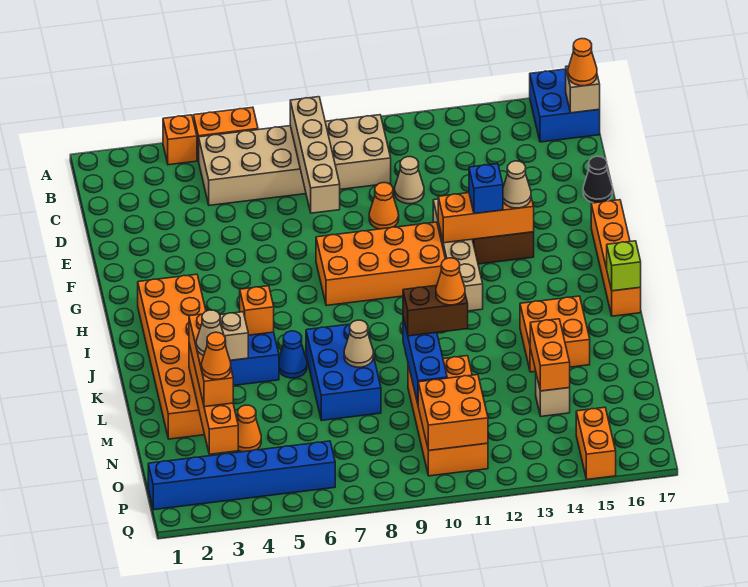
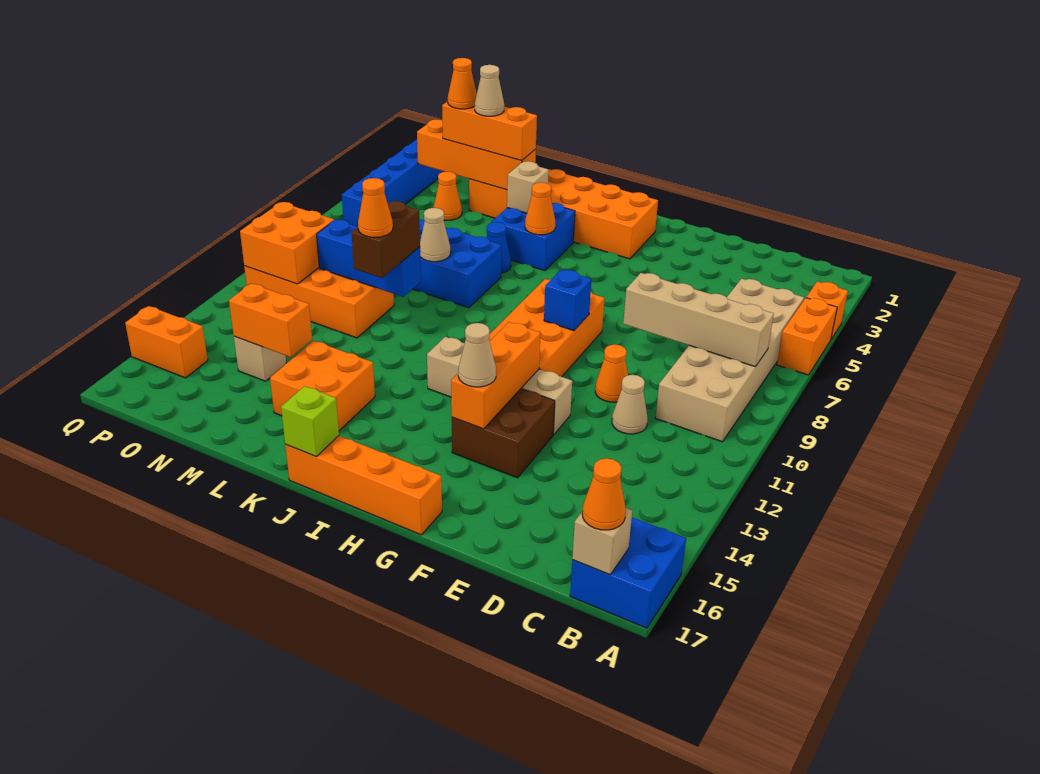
black cone E17 level 1 -> none
blue brick G13 level 3 -> blue brick G9 level 2
orange brick J5 level 2 -> orange cone J5 level 2

